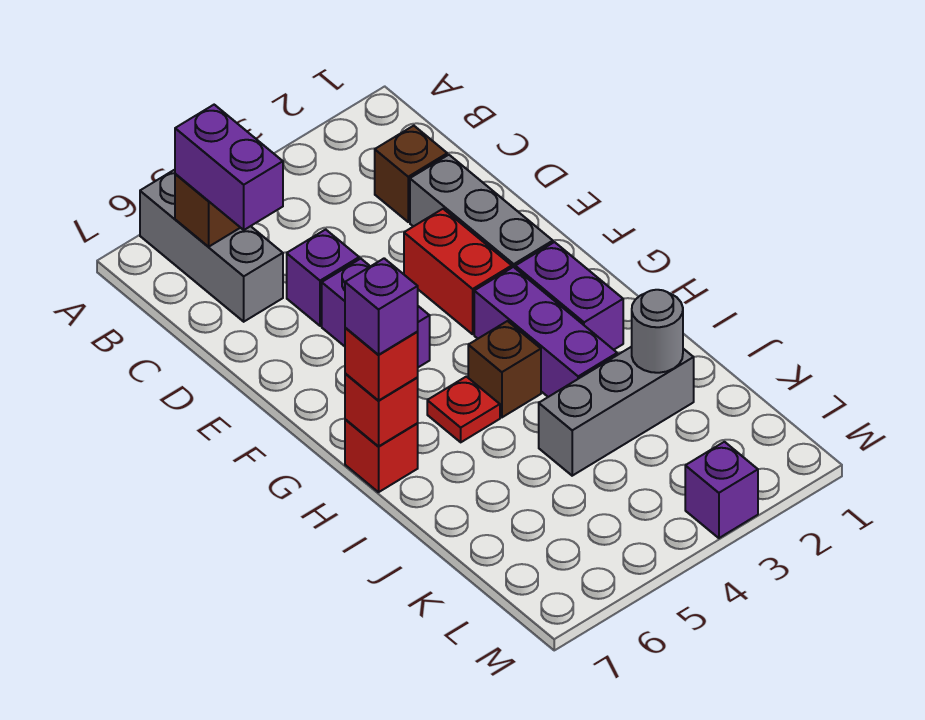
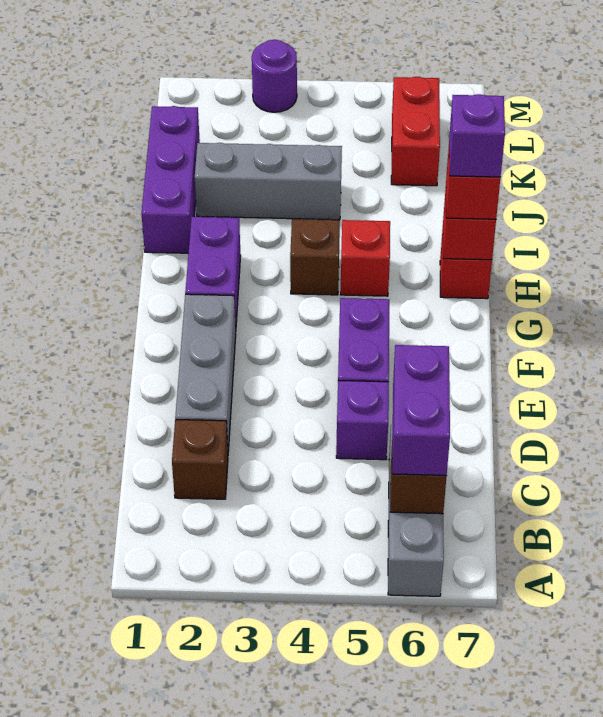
red brick E3:F3 level 1 -> red brick K6:L6 level 1
purple brick G3:I3 level 1 -> purple brick I1:K1 level 1
red plate H5 level 1 -> red brick H5 level 1
grey round brick J2 level 2 -> none
purple brick M3 level 1 -> purple round brick M3 level 1

